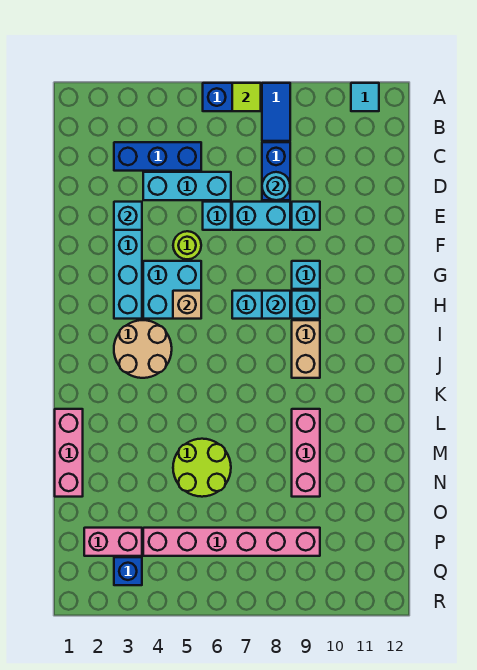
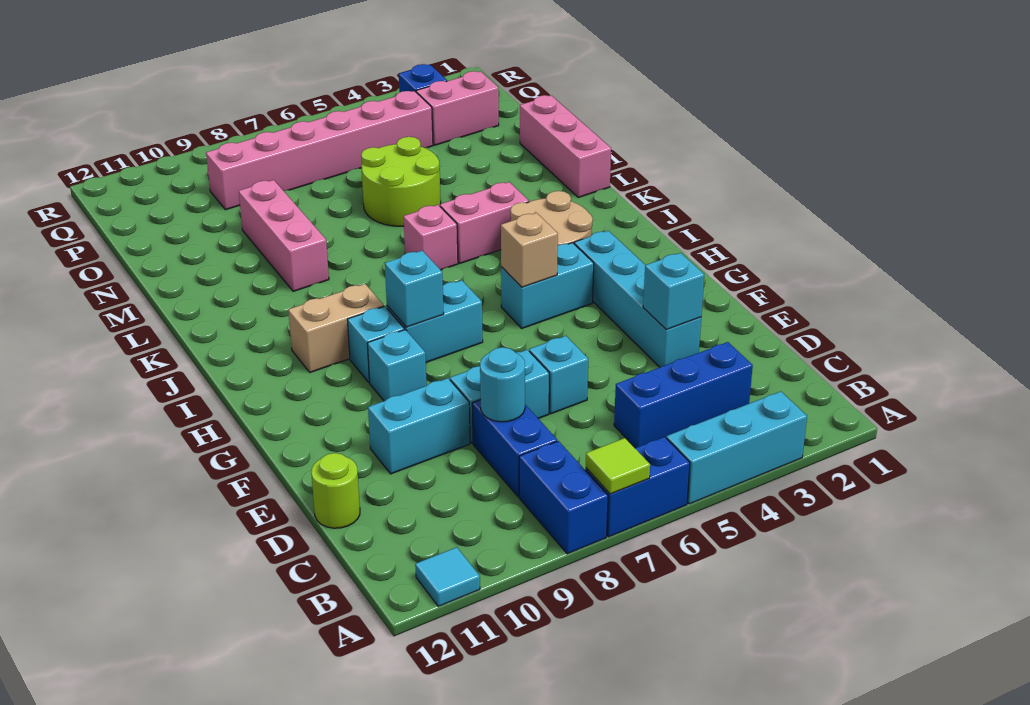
blue tile A8:B8 level 1 -> blue brick A8:B8 level 1
cyan brick D4:D6 level 1 -> cyan brick A3:A5 level 1
cyan brick E9 level 1 -> cyan brick E9:E10 level 1
lime round brick F5 level 1 -> lime round brick D12 level 1
cyan brick G4:H5 level 1 -> cyan brick H4:H5 level 1
tan brick I9:J9 level 1 -> tan brick I9:I10 level 1
none -> pink brick K4:K5 level 1
none -> pink brick K6 level 1

